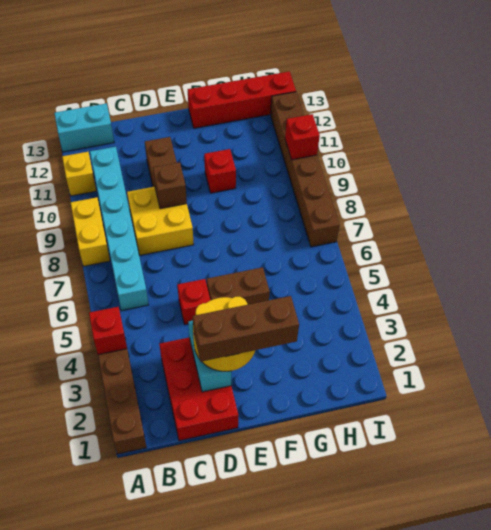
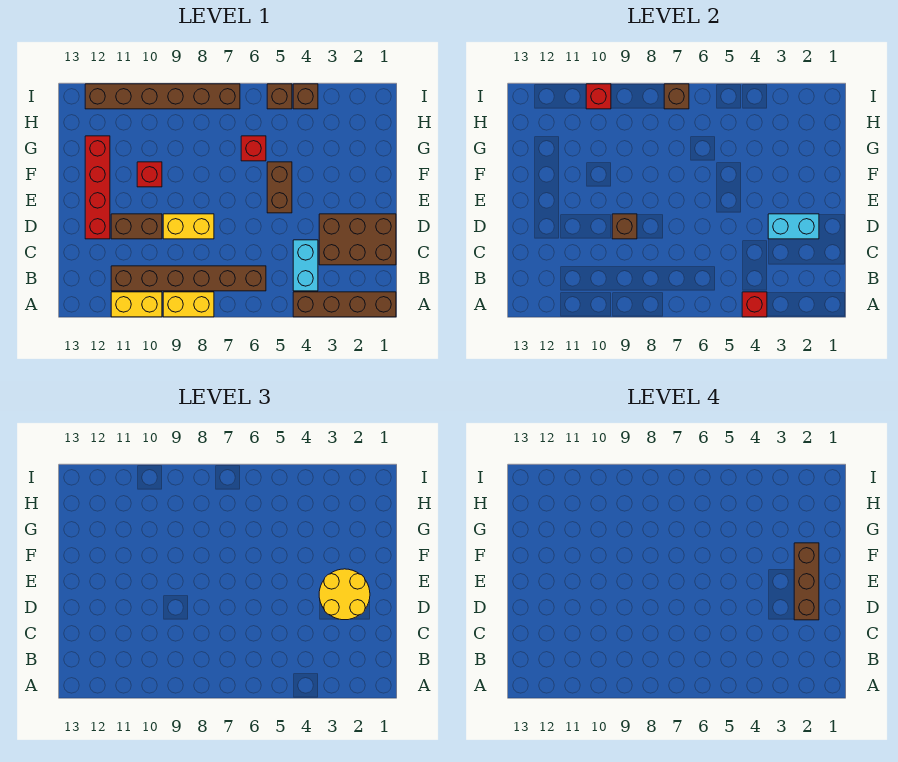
yellow brick A11 level 1 -> yellow brick A10:A11 level 1
cyan brick A13:B13 level 1 -> cyan brick B4:C4 level 1
cyan brick B6:B11 level 1 -> brown brick B6:B11 level 1
red brick C1:D3 level 1 -> brown brick C1:D3 level 1
yellow brick C8:D9 level 1 -> yellow brick D8:D9 level 1
red brick D5 level 1 -> red brick G6 level 1
red brick F13:I13 level 1 -> red brick D12:G12 level 1
none -> brown brick I4 level 1
none -> brown brick I5 level 1
none -> brown brick I7 level 2

